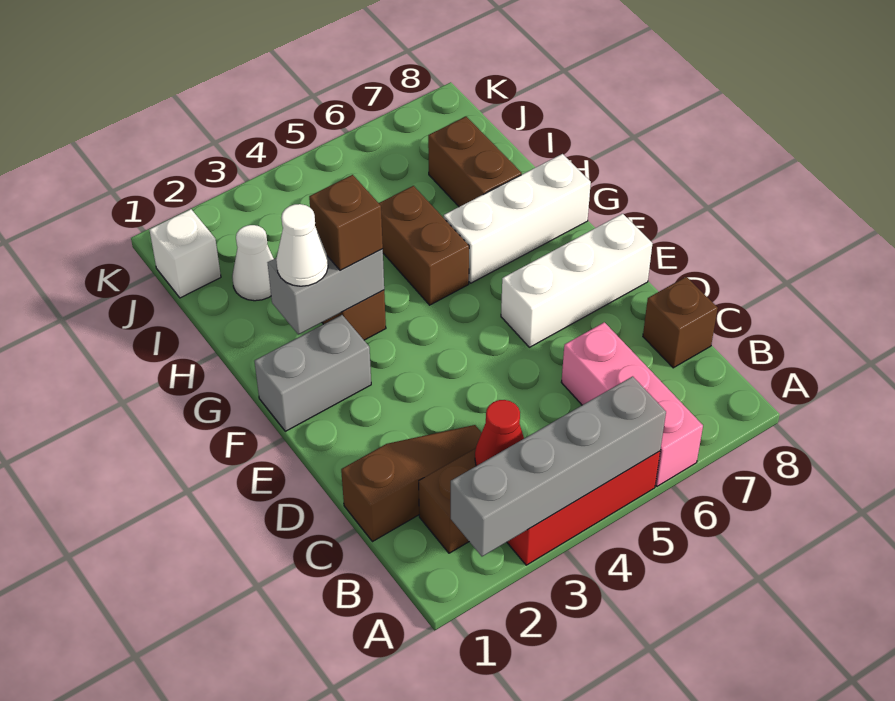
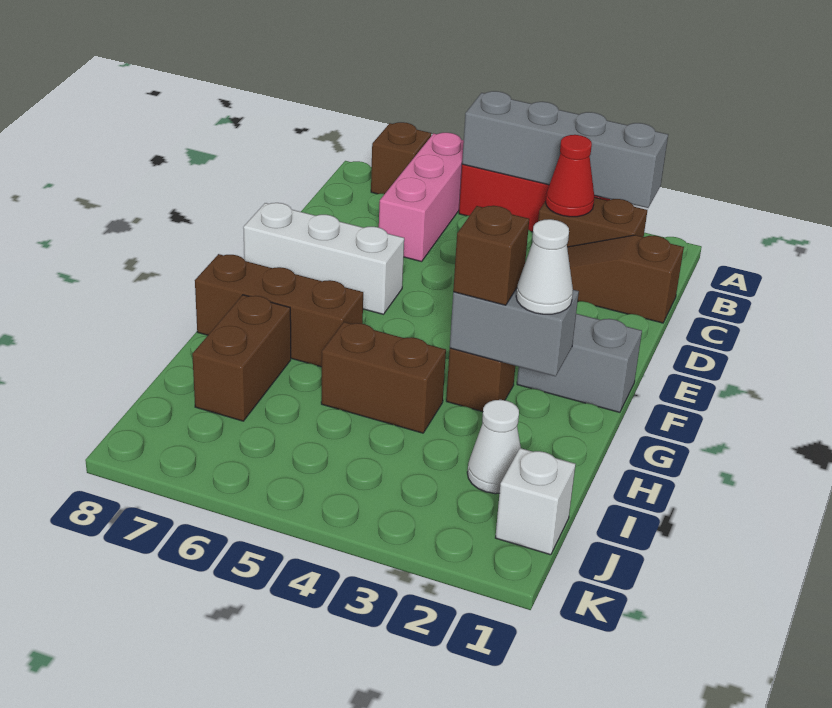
brown brick C8 level 1 -> brown brick A7 level 1
brown brick G5:H5 level 1 -> brown brick H4:H5 level 1
white brick G6:G8 level 1 -> brown brick G6:G8 level 1

